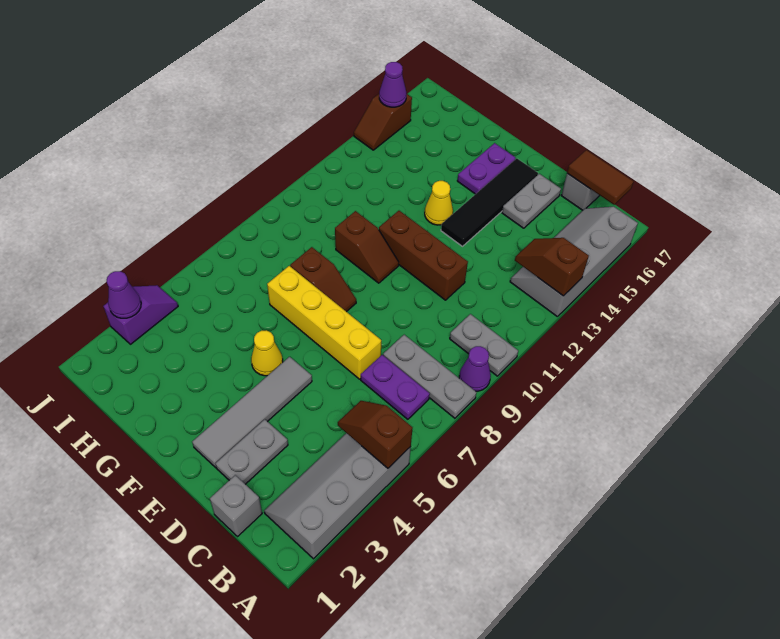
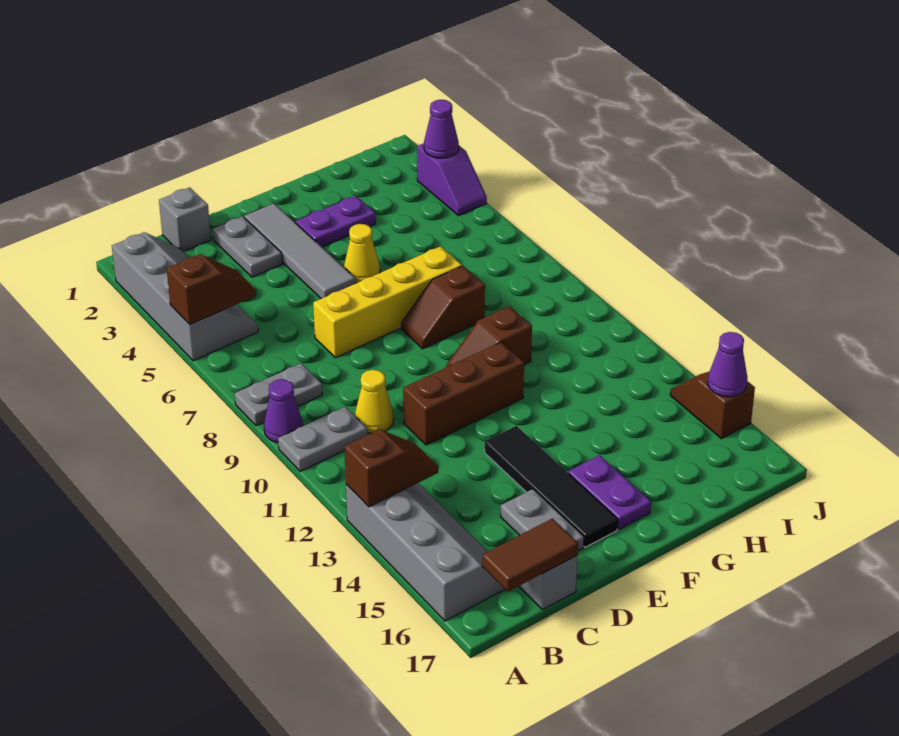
grey plate A8:C8 level 1 -> grey plate A8:B8 level 1
purple plate B7:C7 level 1 -> purple plate F3:G3 level 1
yellow cone F13 level 1 -> yellow cone C10 level 1

